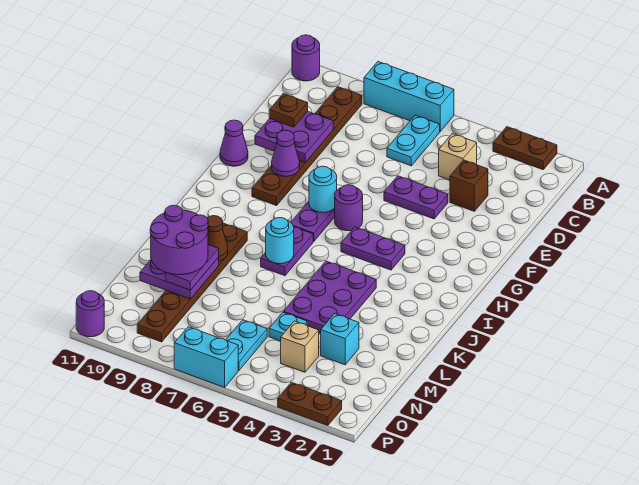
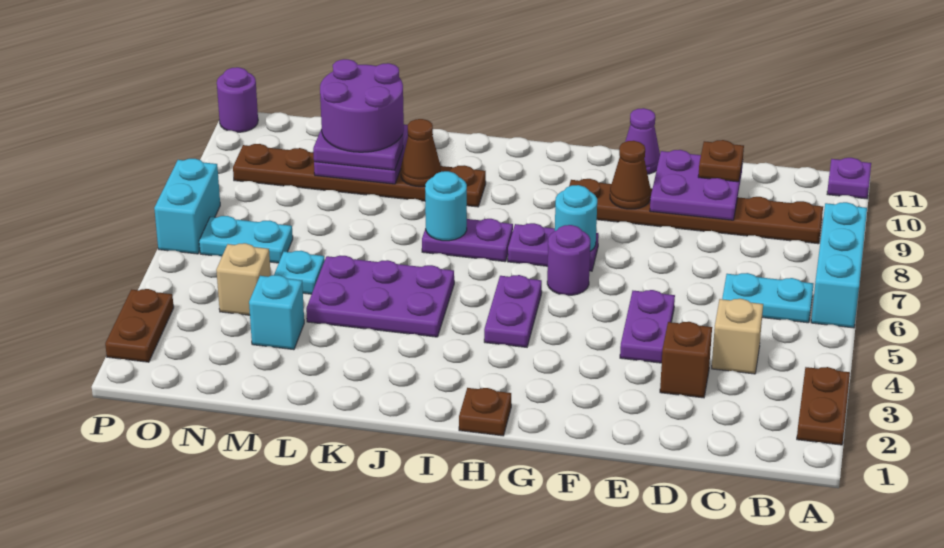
purple round brick A11 level 1 -> purple plate A11 level 1
purple cone F9 level 2 -> brown cone F9 level 2
none -> brown plate H1 level 1

